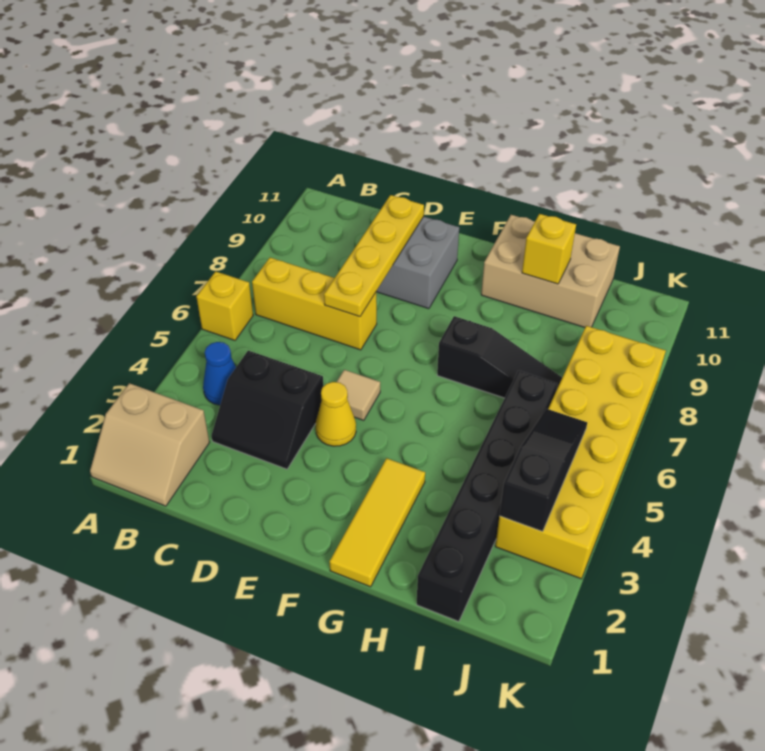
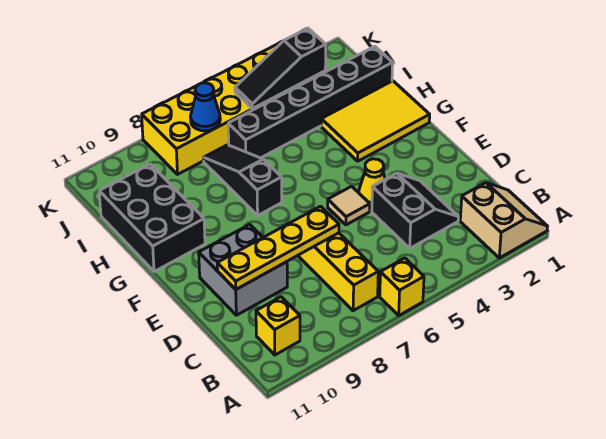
blue cone B4 level 1 -> blue cone J7 level 2
yellow tile G1:G3 level 1 -> yellow tile G1:H3 level 1
tan brick G10:I11 level 1 -> black brick G10:I11 level 1
yellow brick H10 level 2 -> yellow brick B10 level 1

